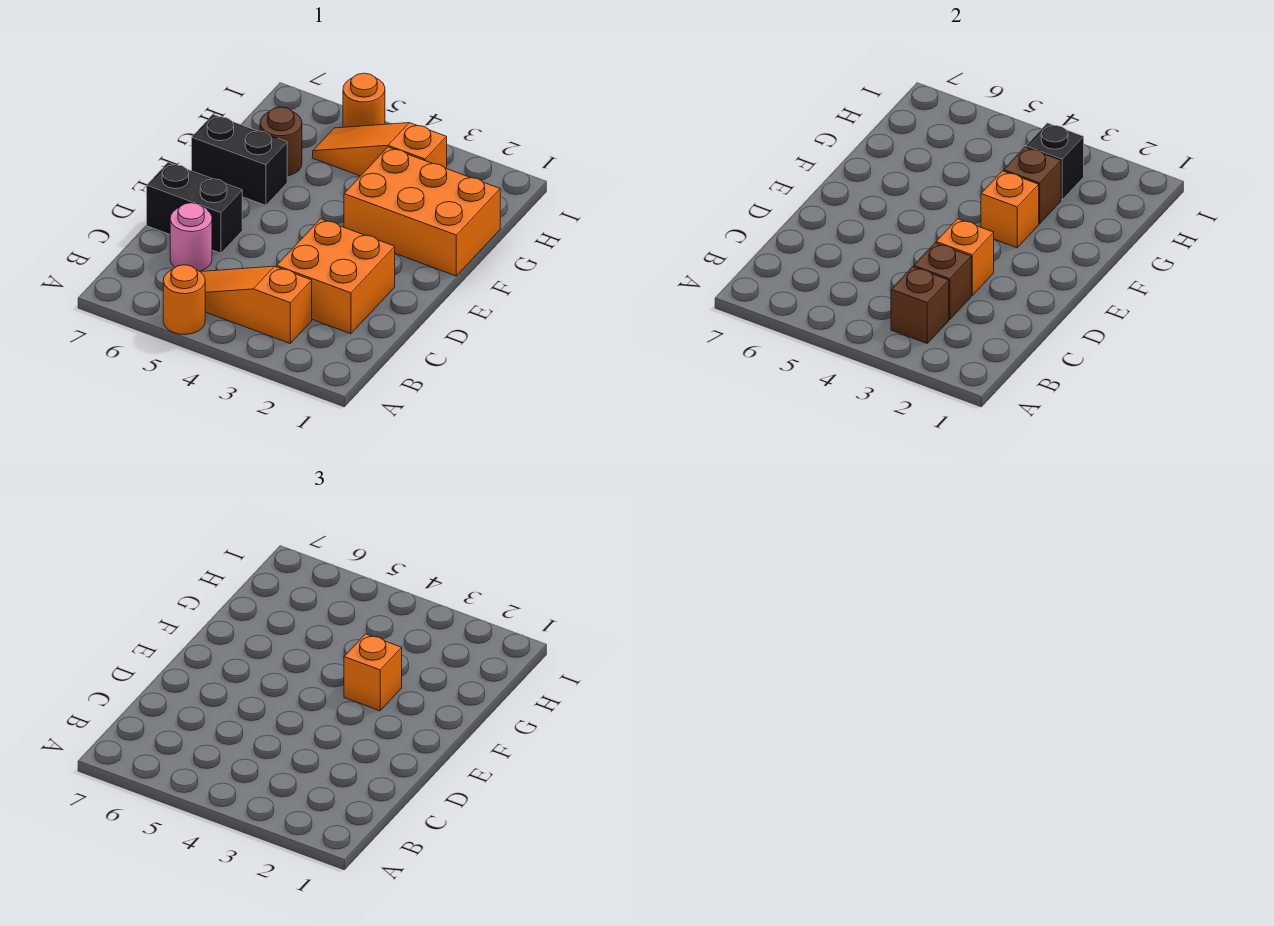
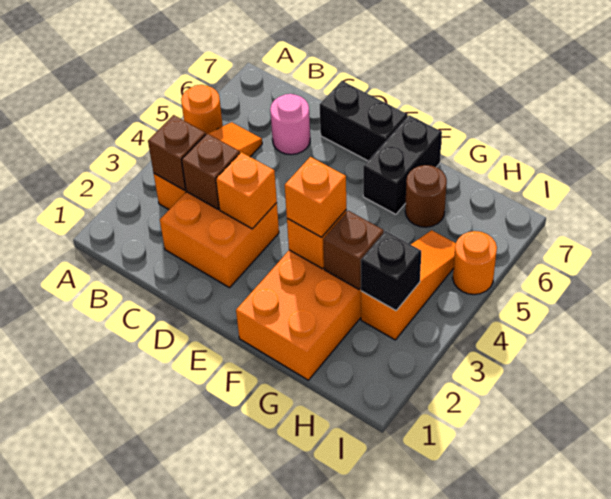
black brick D6:D7 level 1 -> black brick D7:E7 level 1

